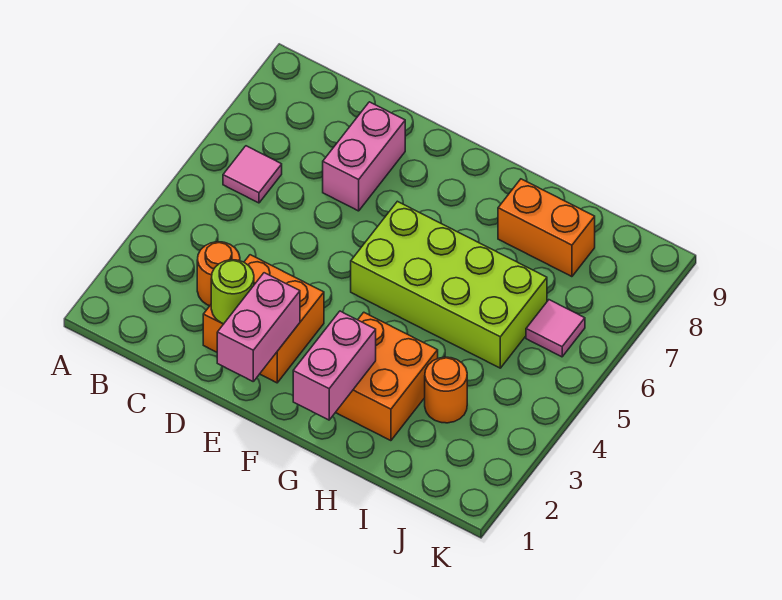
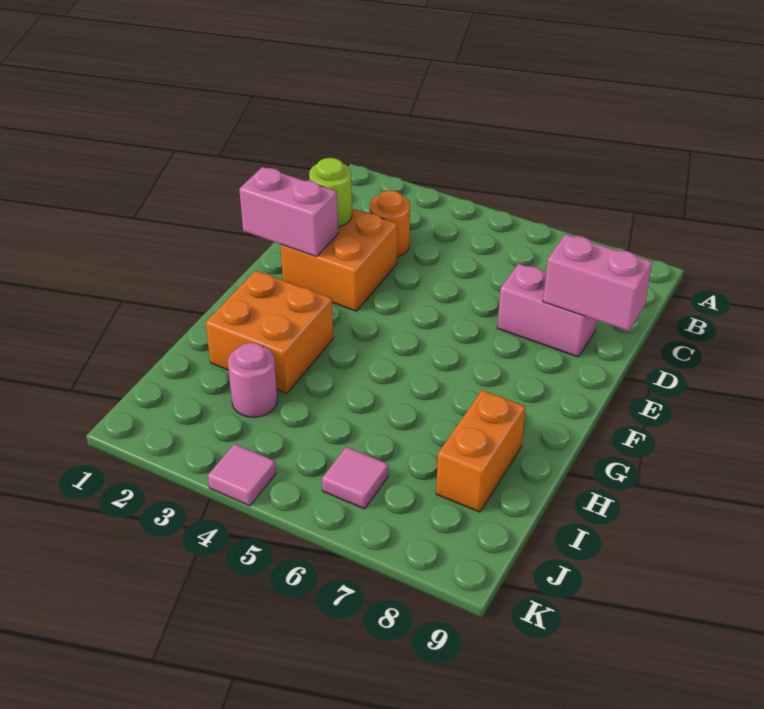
pink tile B6 level 1 -> pink tile K4 level 1
lime brick F5:I6 level 1 -> none
pink brick G1:G2 level 2 -> pink brick D8:D9 level 2
orange round brick I3 level 1 -> pink round brick I3 level 1

